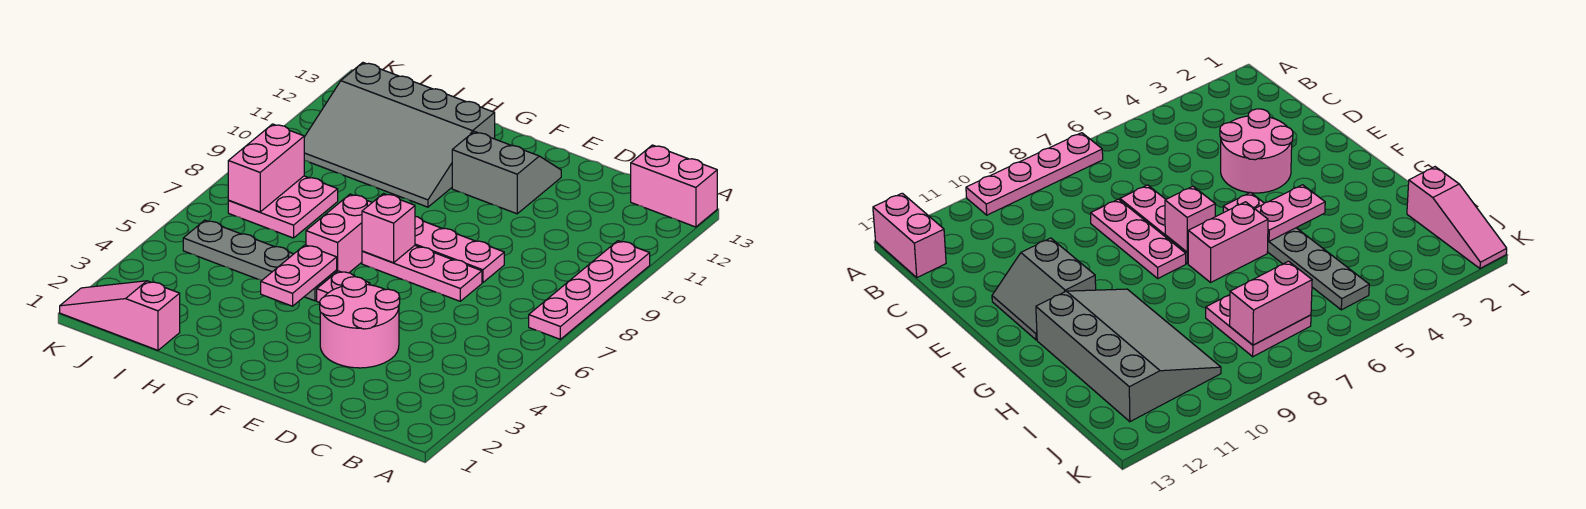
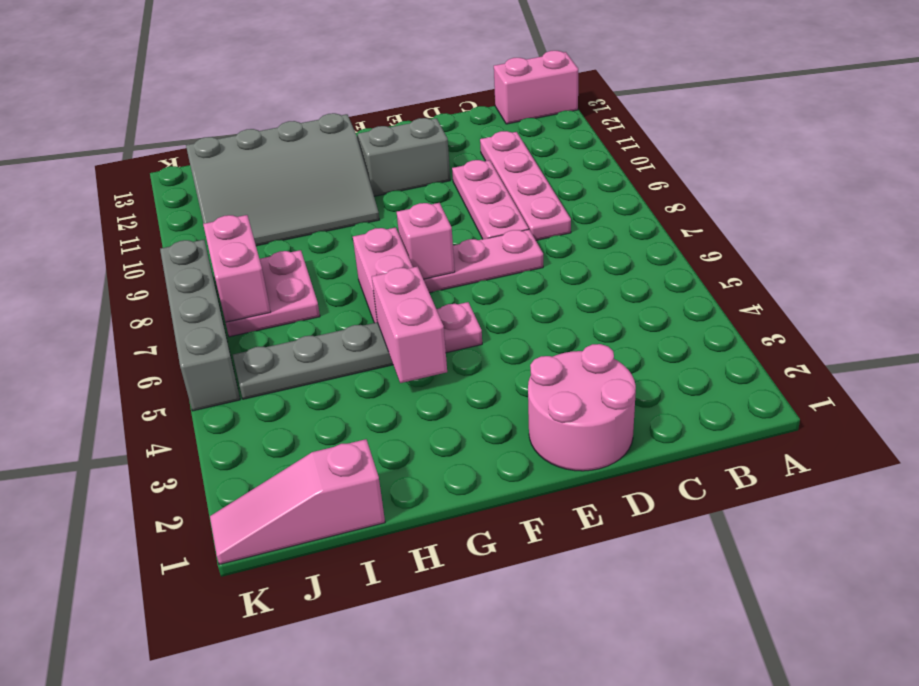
pink plate A7:A10 level 1 -> pink plate C8:C11 level 1
pink round brick D3:E4 level 1 -> pink round brick D1:E2 level 1
pink plate D8:F8 level 1 -> pink plate D8:D10 level 1
pink plate G4:G5 level 2 -> pink brick G4:G5 level 2
none -> grey brick K5:K8 level 1

